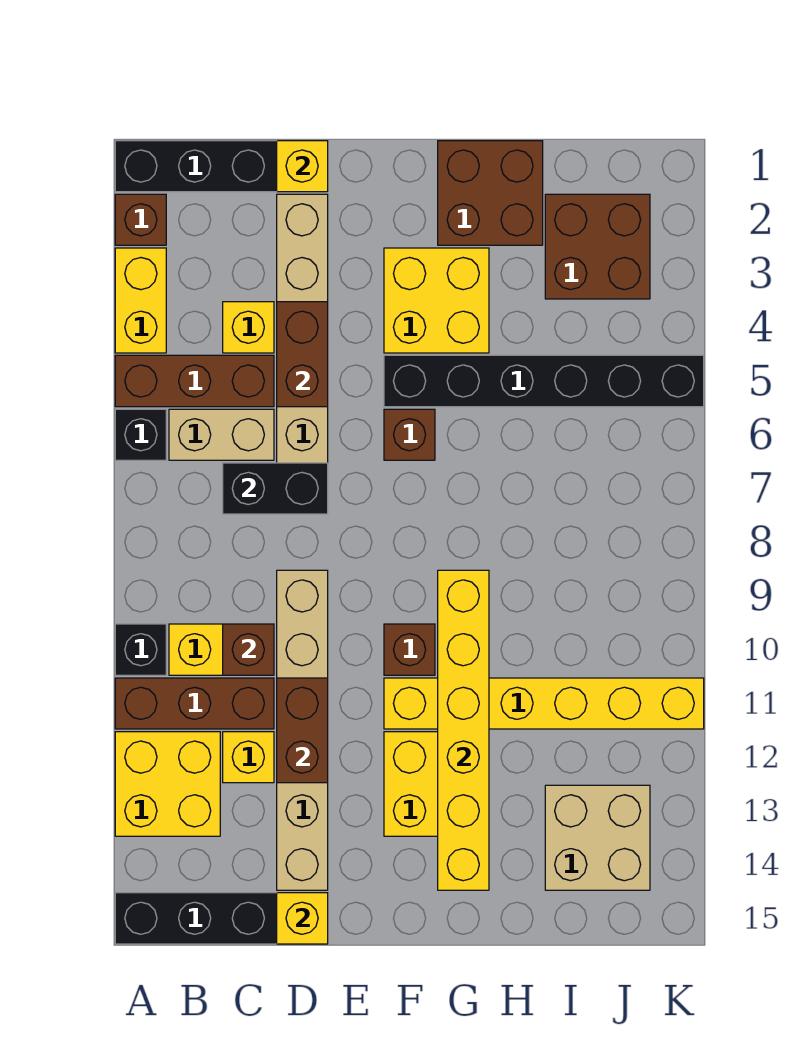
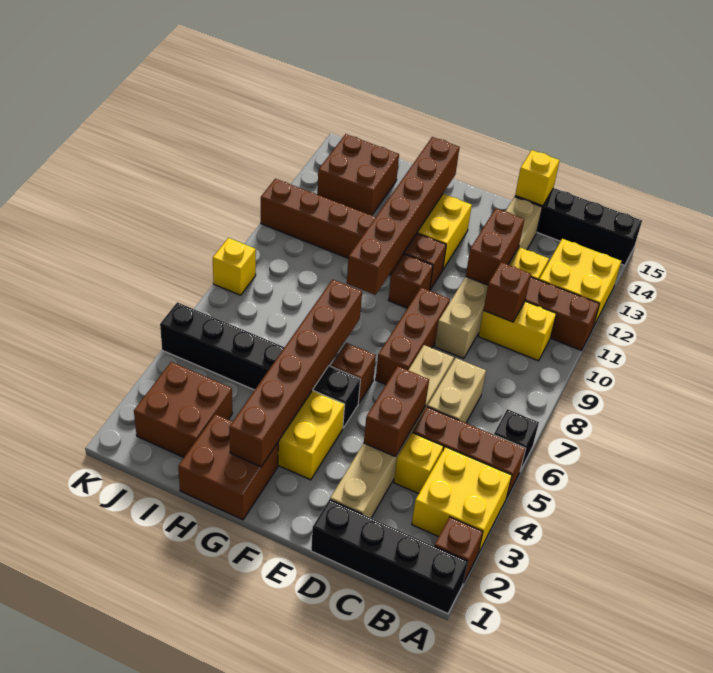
yellow brick A3:A4 level 1 -> yellow brick A3:B4 level 1
black brick A10 level 1 -> none
tan brick B6:C6 level 1 -> tan brick C6:C7 level 1
black brick C7:D7 level 2 -> none
yellow brick D1 level 2 -> yellow brick K8 level 1
none -> brown brick E7:E9 level 1
yellow brick F11:K11 level 1 -> brown brick F11:K11 level 1
none -> brown brick G2:G7 level 2
yellow brick G9:G14 level 2 -> brown brick G9:G14 level 2
tan brick I13:J14 level 1 -> brown brick I13:J14 level 1

